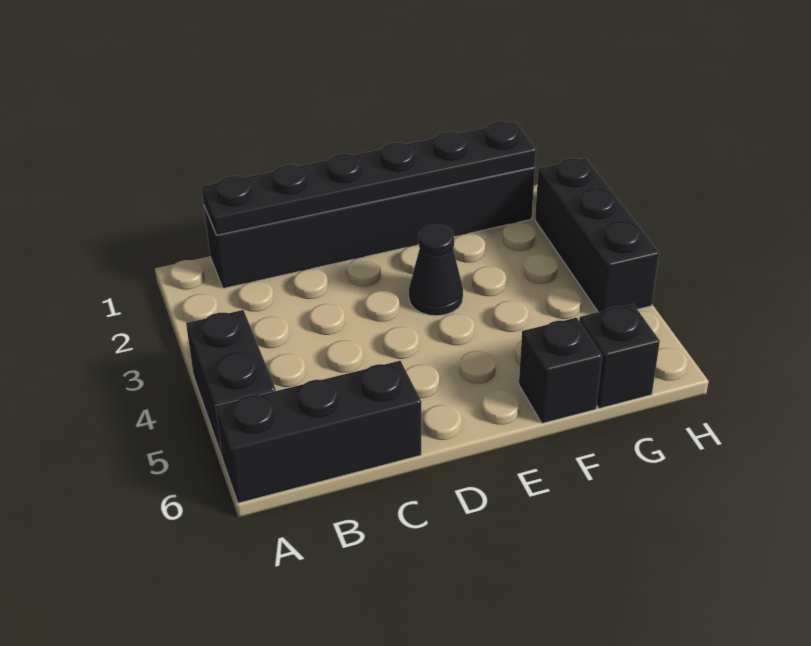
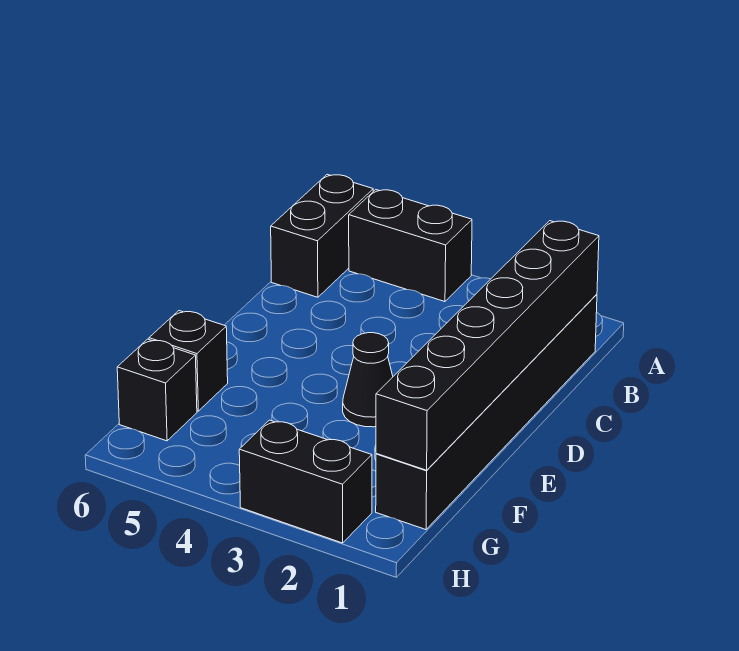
black brick A6:C6 level 1 -> black brick A6:B6 level 1
black plate B1:G1 level 2 -> black brick B1:G1 level 2
black brick H2:H4 level 1 -> black brick H2:H3 level 1

